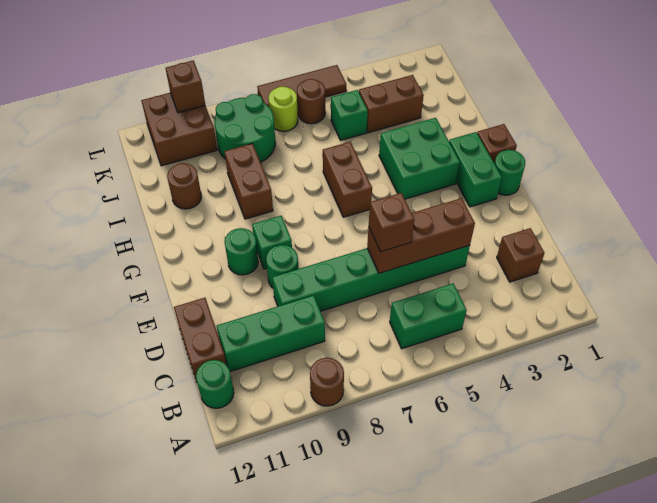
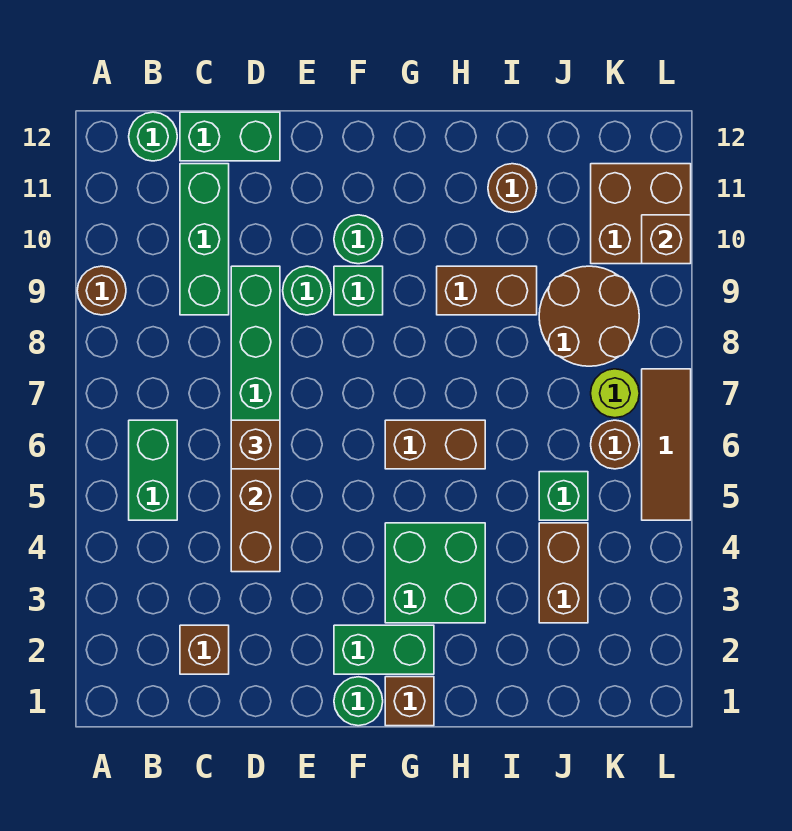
brown brick C12:D12 level 1 -> green brick C12:D12 level 1
green round brick J8:K9 level 1 -> brown round brick J8:K9 level 1

